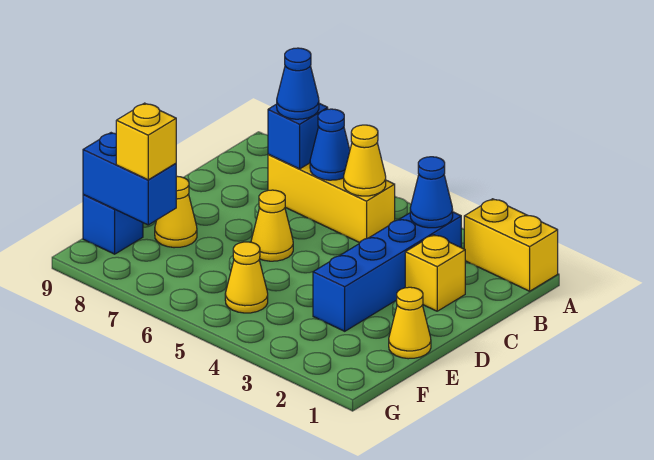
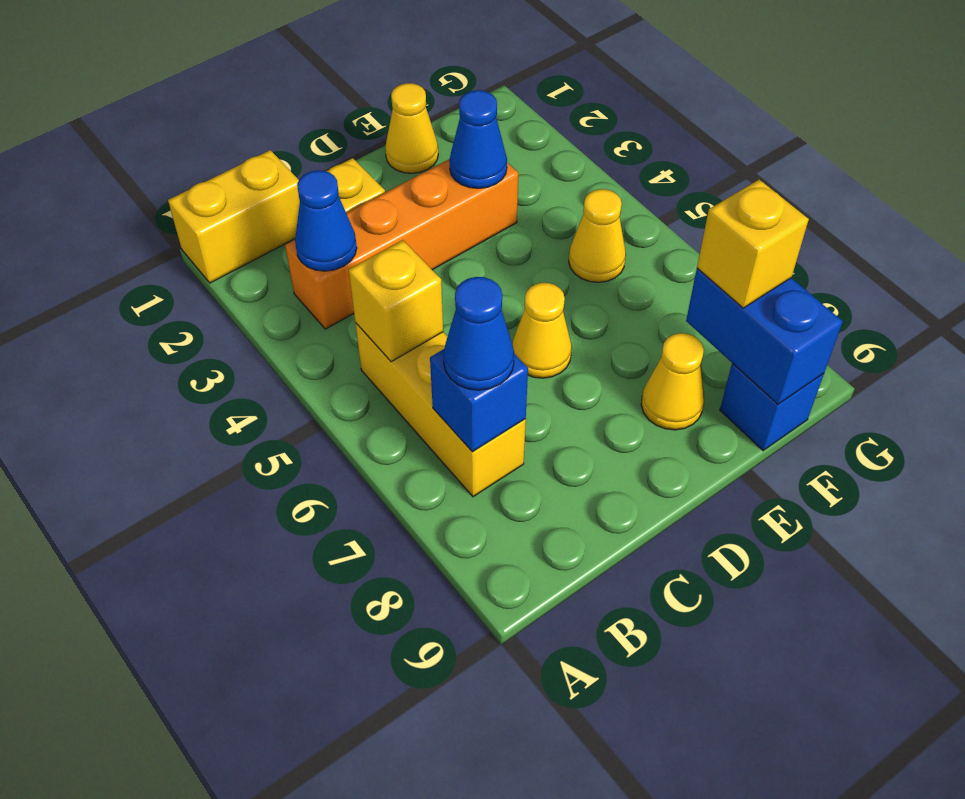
yellow brick A1:A2 level 1 -> yellow brick A1:B1 level 1
blue brick B3:E3 level 1 -> orange brick B3:E3 level 1
yellow cone B5 level 2 -> yellow brick B5 level 2
blue cone B6 level 2 -> blue cone E3 level 2

